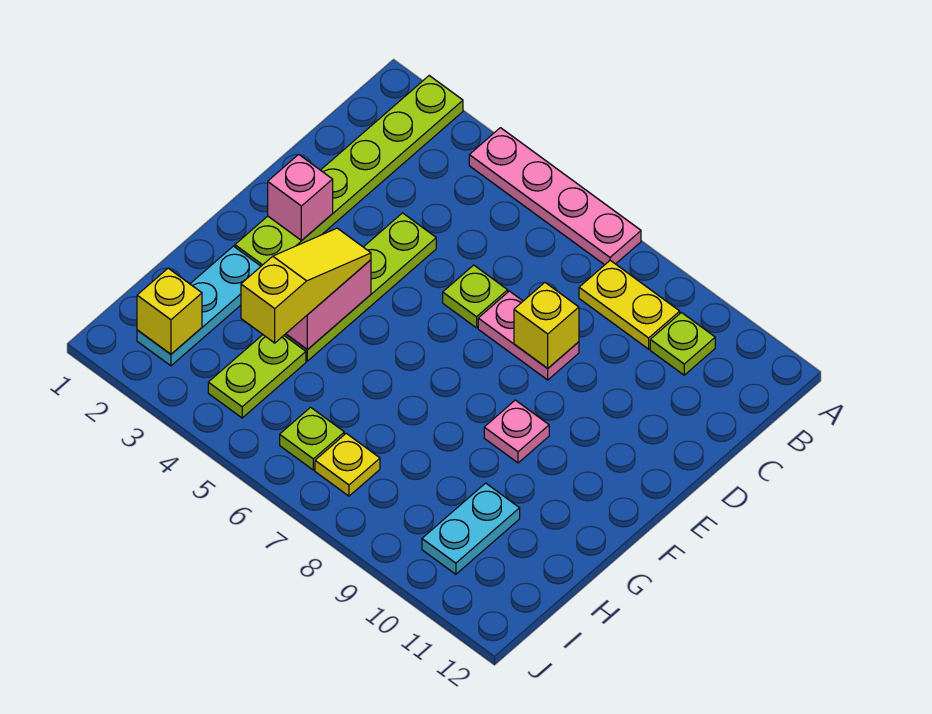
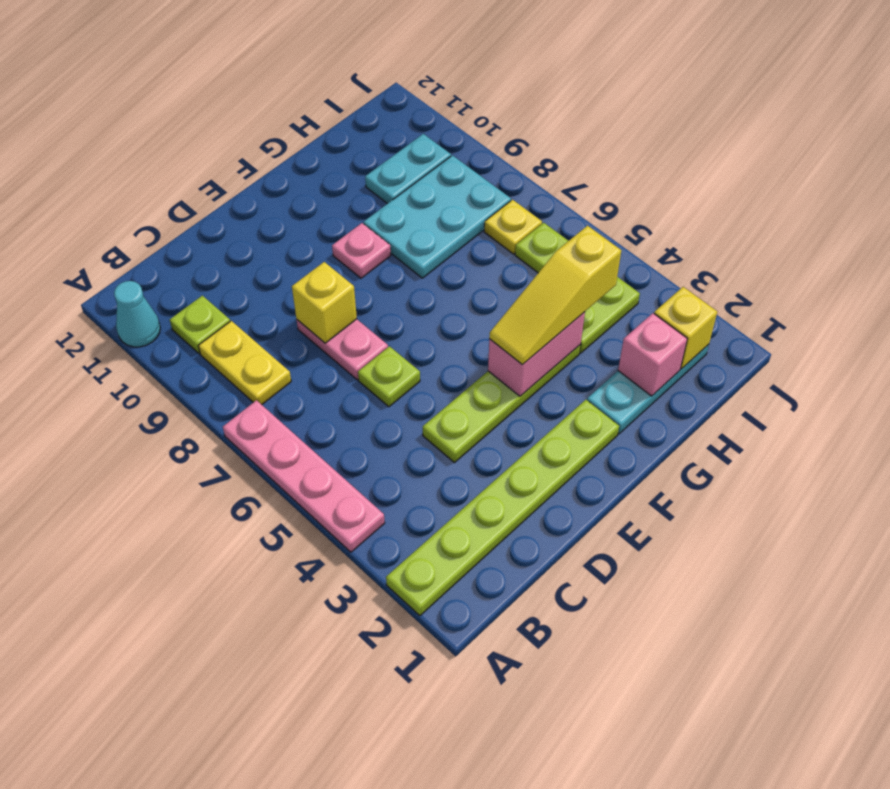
none -> cyan cone A11 level 1
pink brick E2 level 2 -> pink brick H2 level 2
none -> cyan plate G8:I9 level 1

